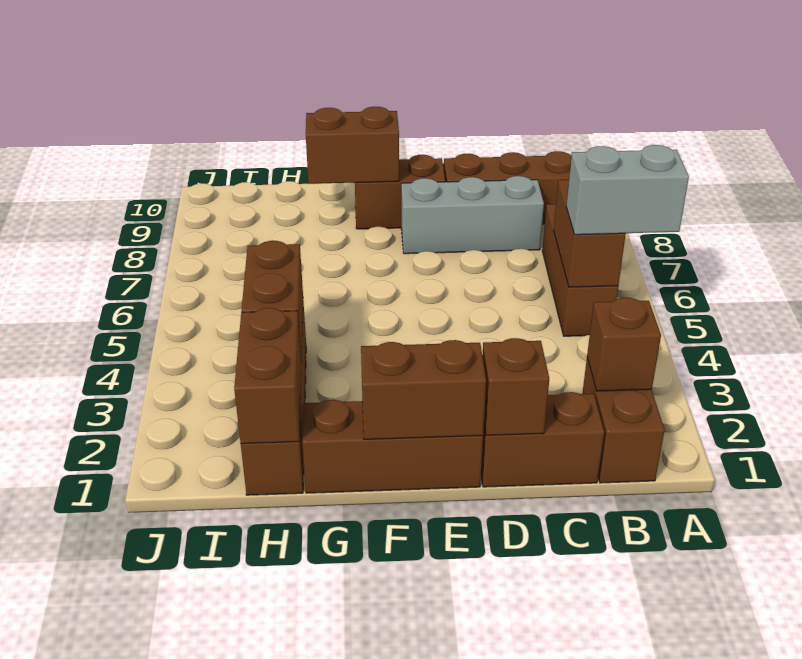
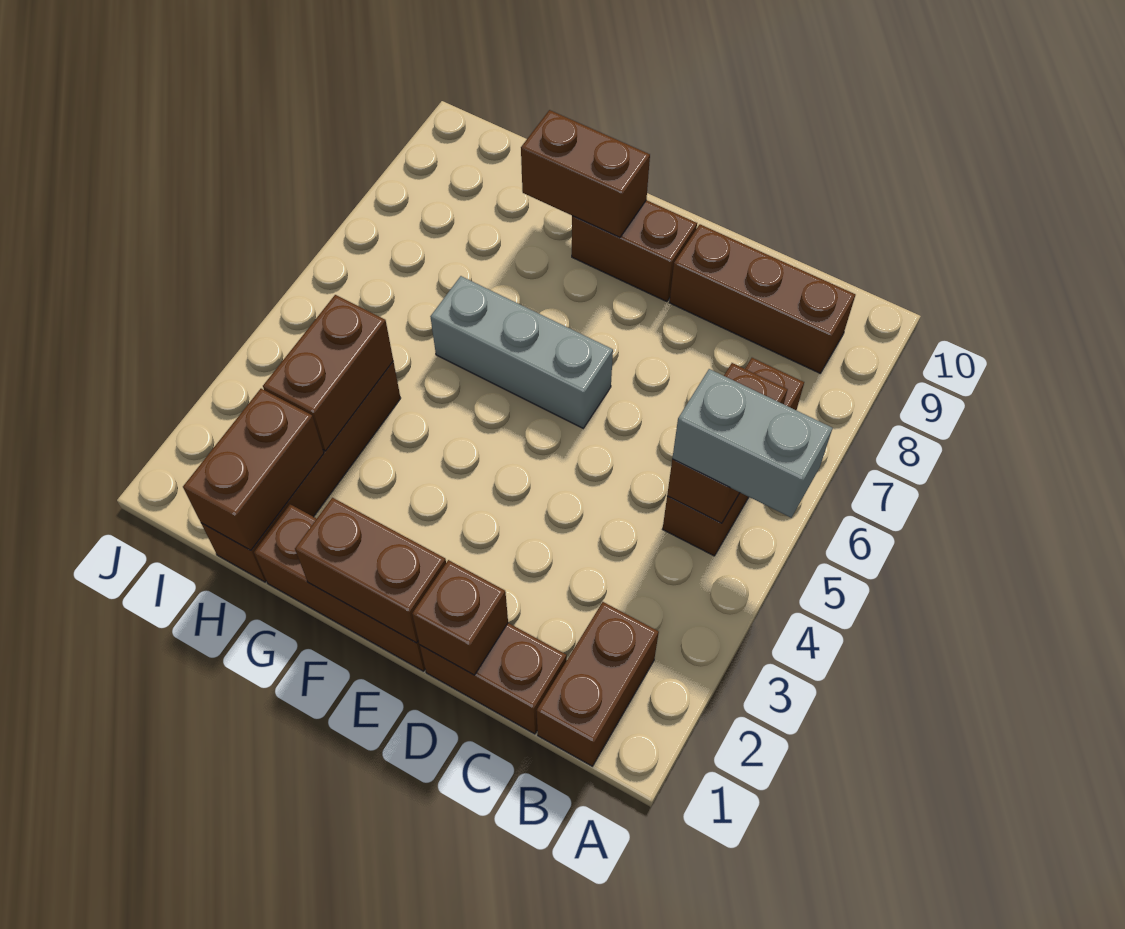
brown brick B2 level 2 -> none
grey brick C8:E8 level 1 -> grey brick E6:G6 level 1

